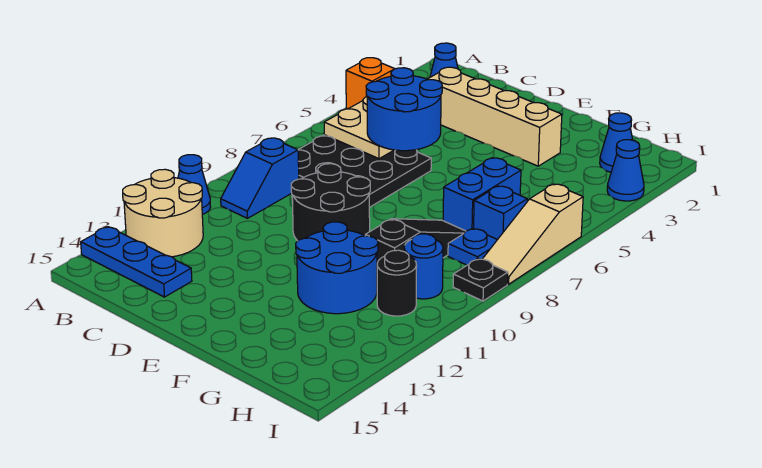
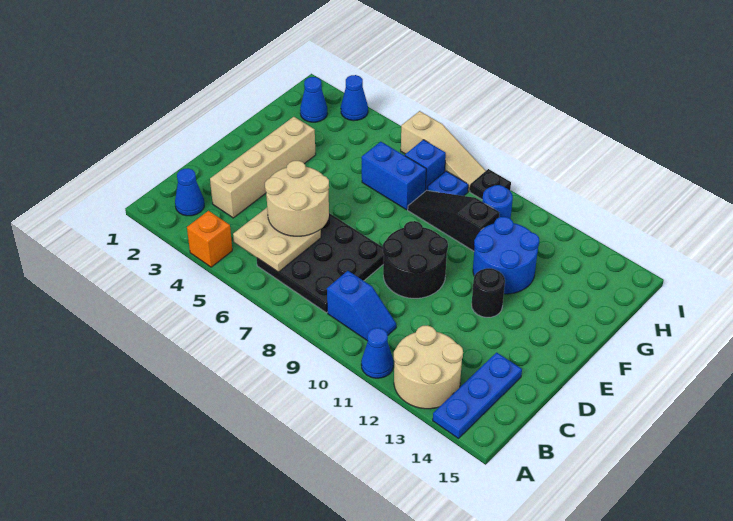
blue round brick C5:D6 level 3 -> tan round brick C5:D6 level 3
black round brick H11 level 1 -> black round brick E12 level 1

